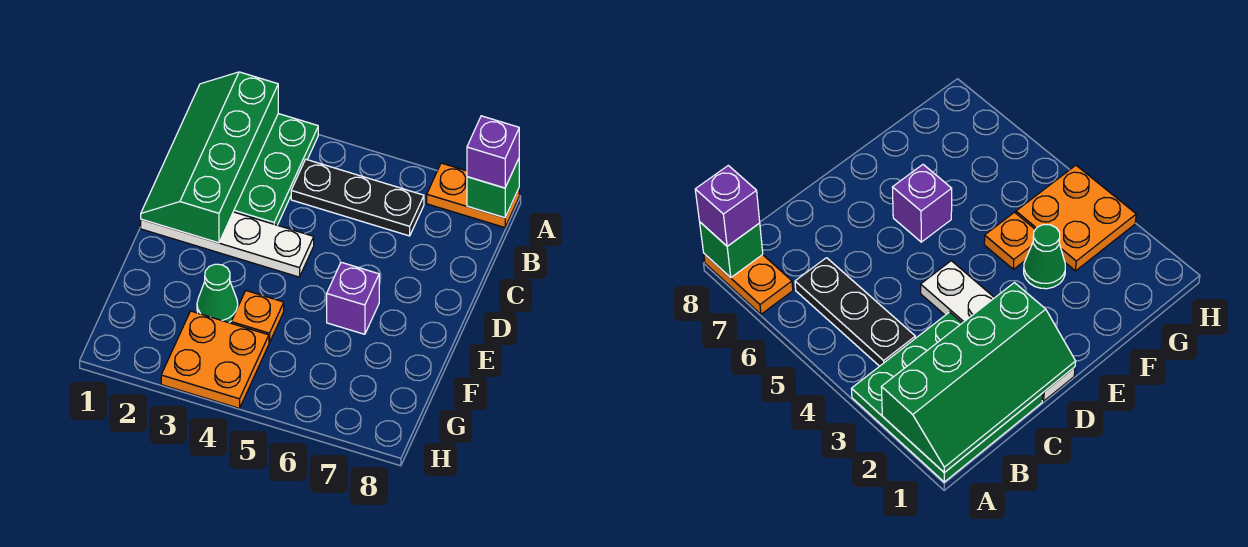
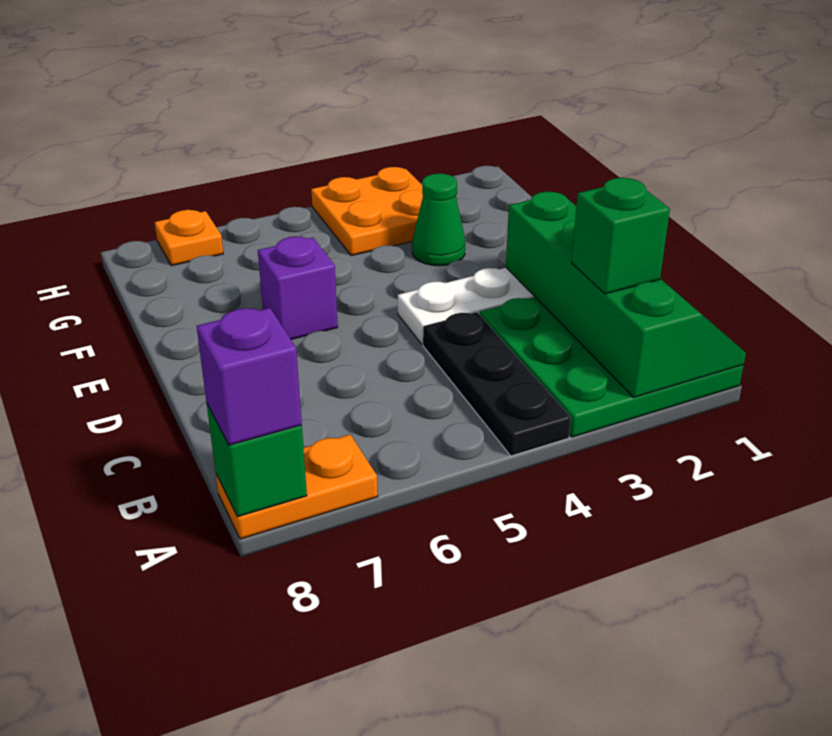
none -> green brick B2 level 3
black plate B4:B6 level 1 -> black plate A4:C4 level 1
orange plate F4 level 1 -> orange plate H7 level 1

